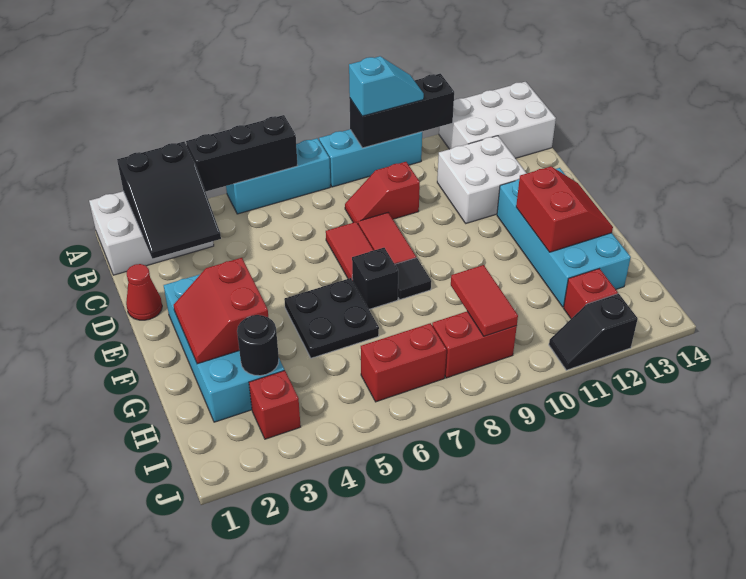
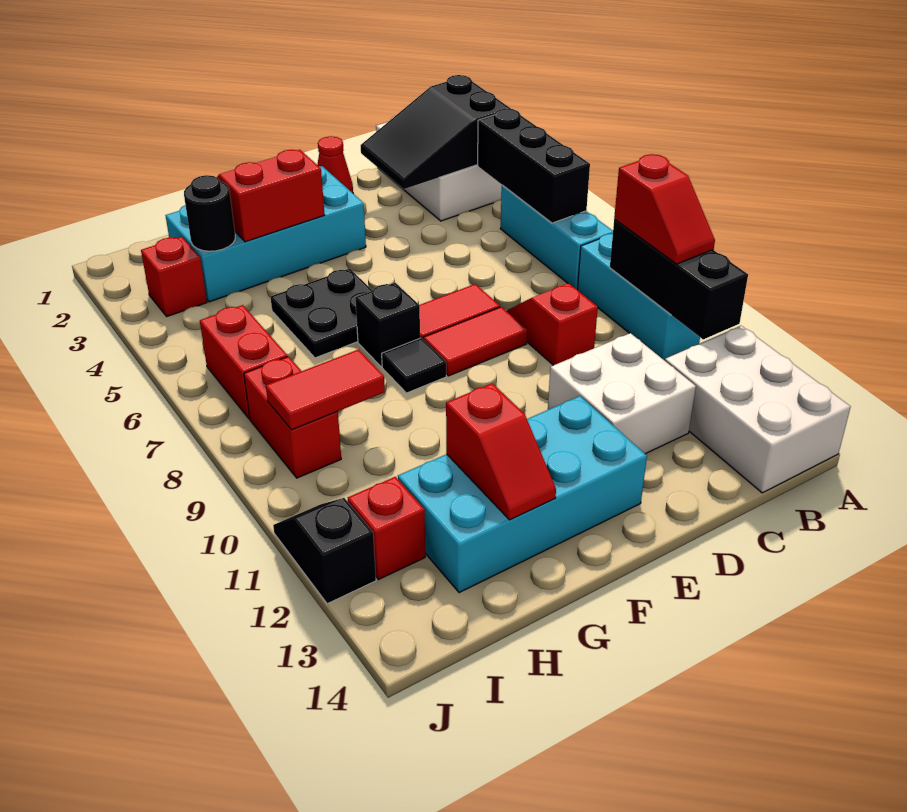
cyan slope A9:A10 level 3 top 9 -> red slope A9:A10 level 3 top 9
red slope F12:G13 level 2 top 12 -> red slope G12:G13 level 2 top 12

